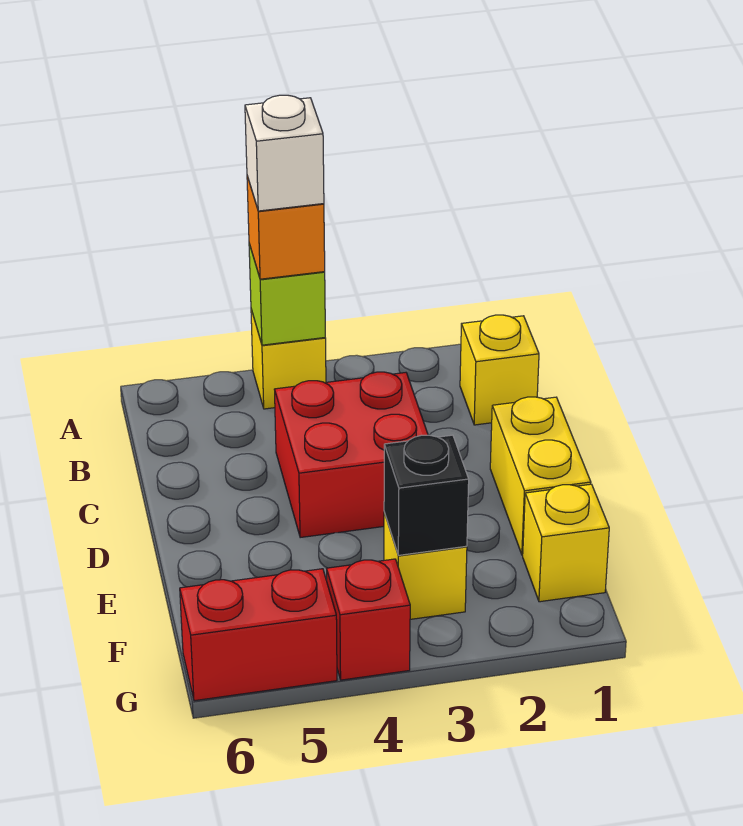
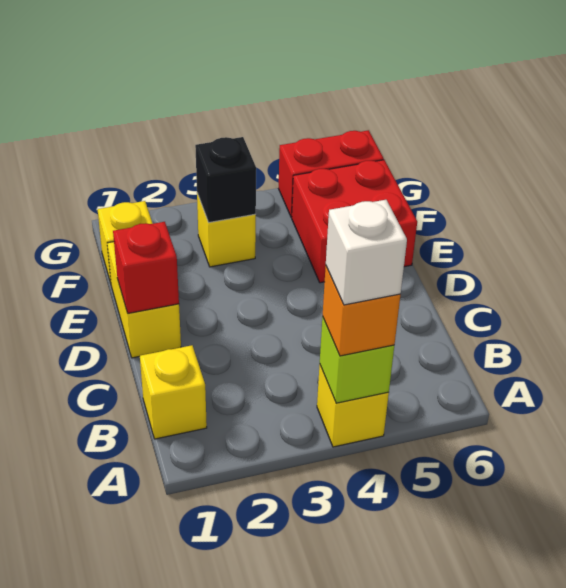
red brick C3:D4 level 1 -> red brick E5:F6 level 1
red brick G4 level 1 -> red brick D1 level 2

